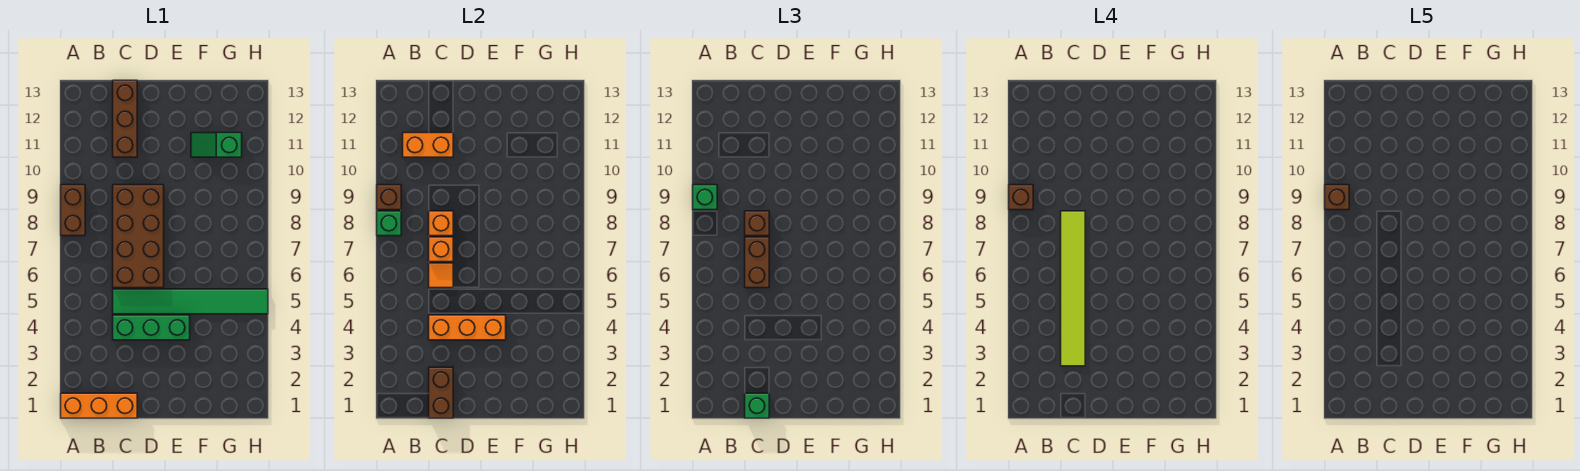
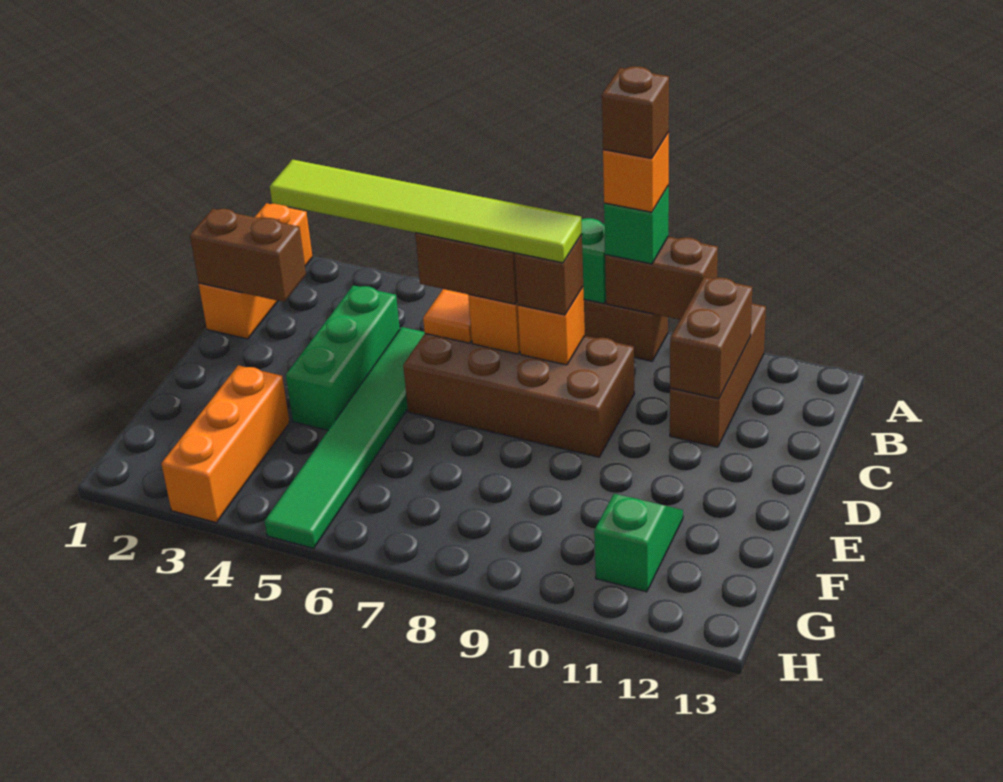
brown brick A9 level 2 -> brown brick A9:A10 level 2
brown brick A9 level 4 -> orange brick A9 level 4
orange brick B11:C11 level 2 -> brown brick B11:C11 level 2
green brick C1 level 3 -> none
orange brick C4:E4 level 2 -> orange brick F3:H3 level 1
brown brick C11:C13 level 1 -> brown brick A11:C11 level 1

